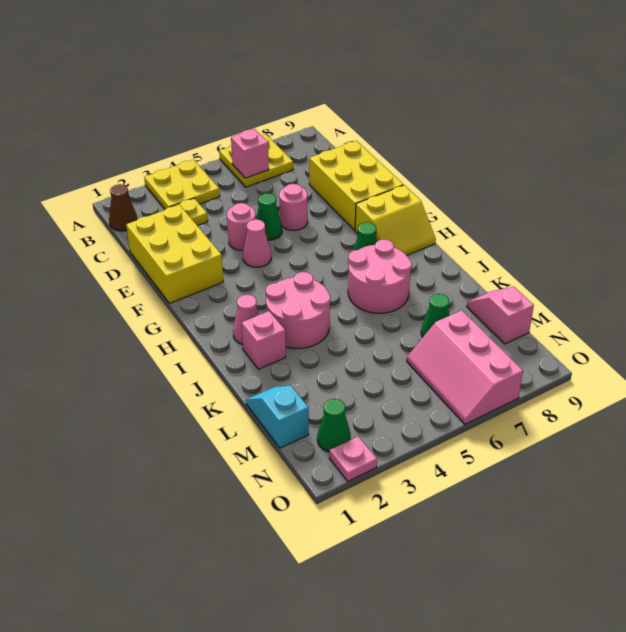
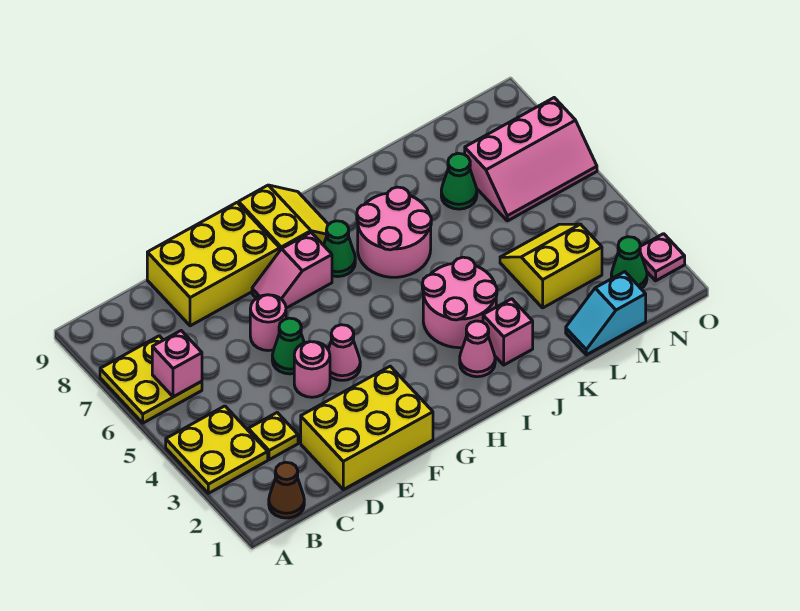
none -> yellow slope L3:M4 level 1 top 3
pink slope L9:M9 level 1 top M -> pink slope F7:G7 level 1 top G

